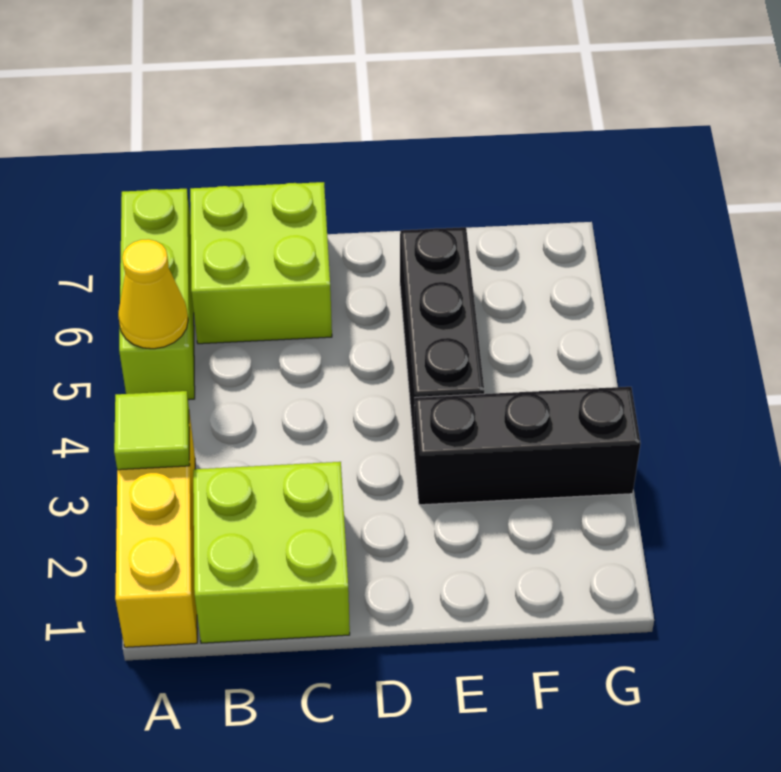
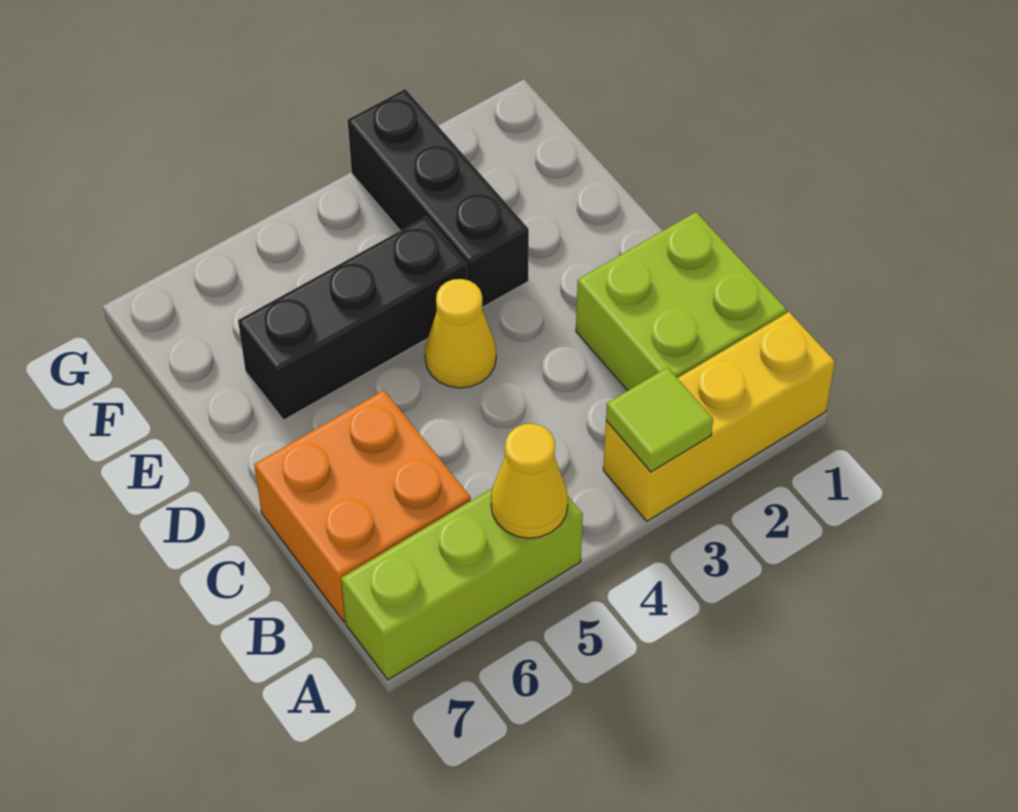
lime brick B6:C7 level 1 -> orange brick B6:C7 level 1
none -> yellow cone D4 level 1

